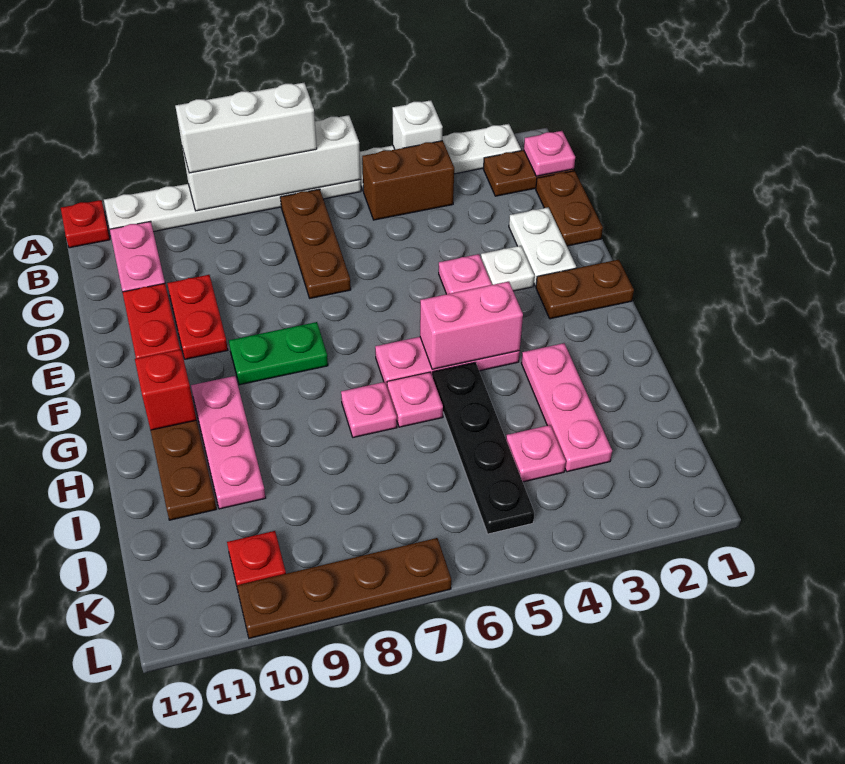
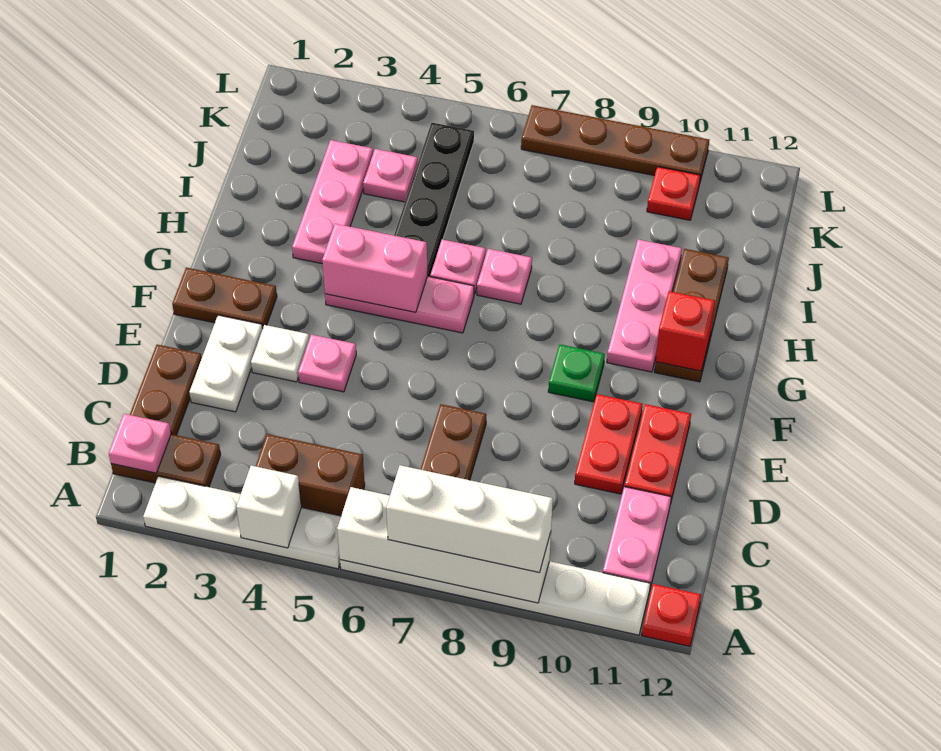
green plate F8:F9 level 1 -> green plate F9 level 1

